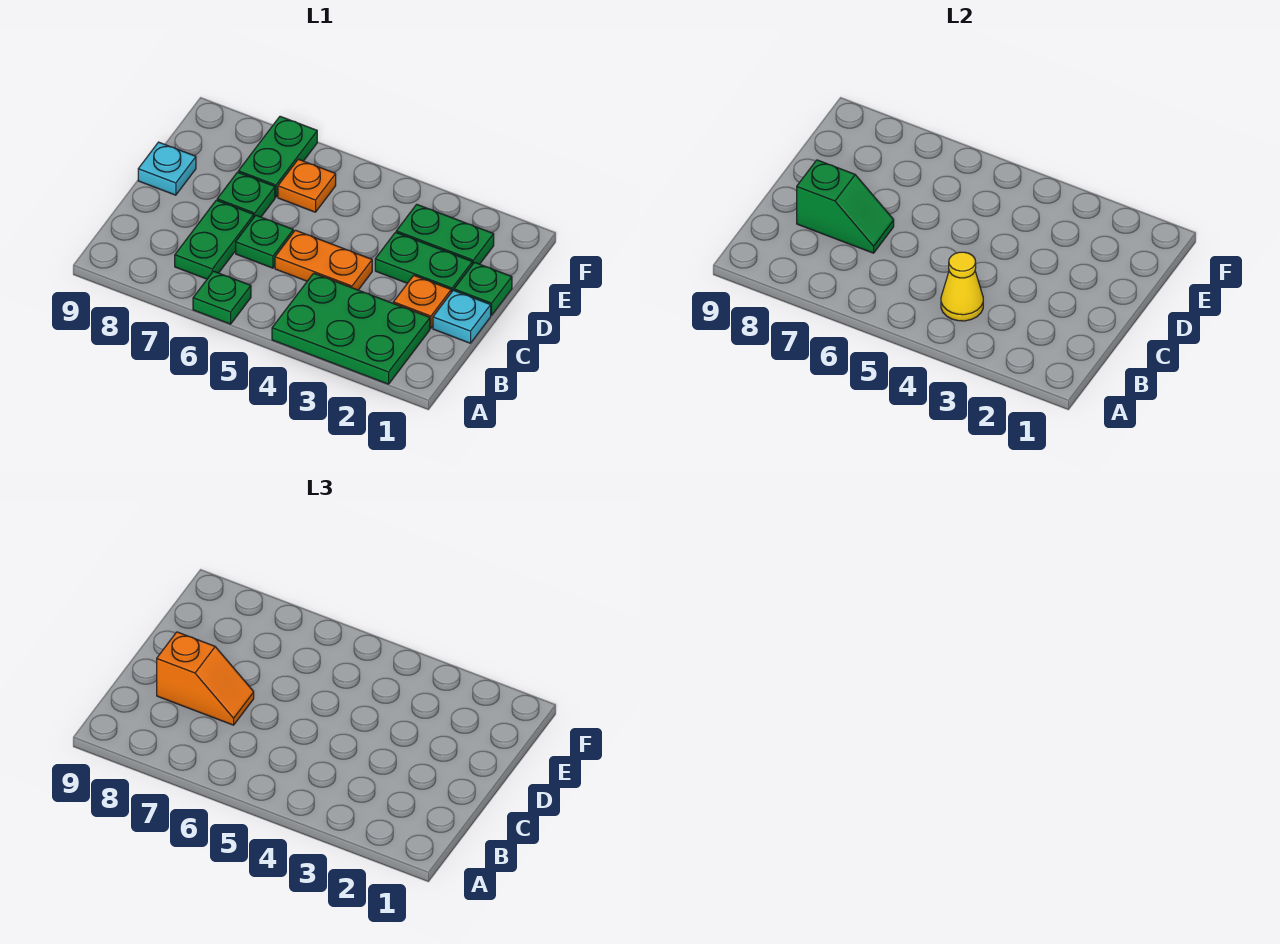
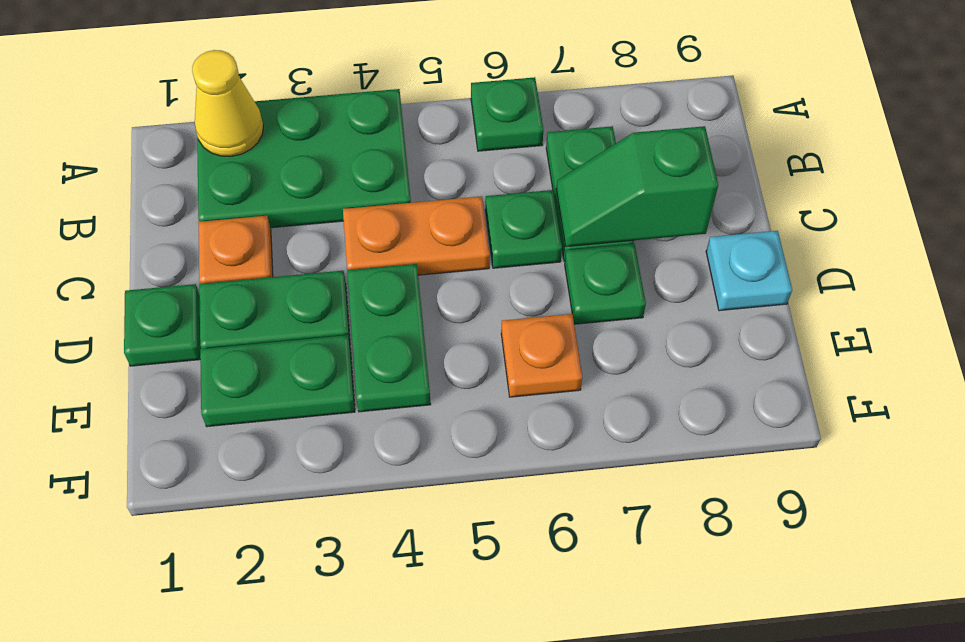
yellow cone B4 level 2 -> yellow cone A2 level 2
cyan plate C1 level 1 -> none
orange slope C7:C8 level 3 top 8 -> none
green plate E7:F7 level 1 -> green plate D4:E4 level 1

